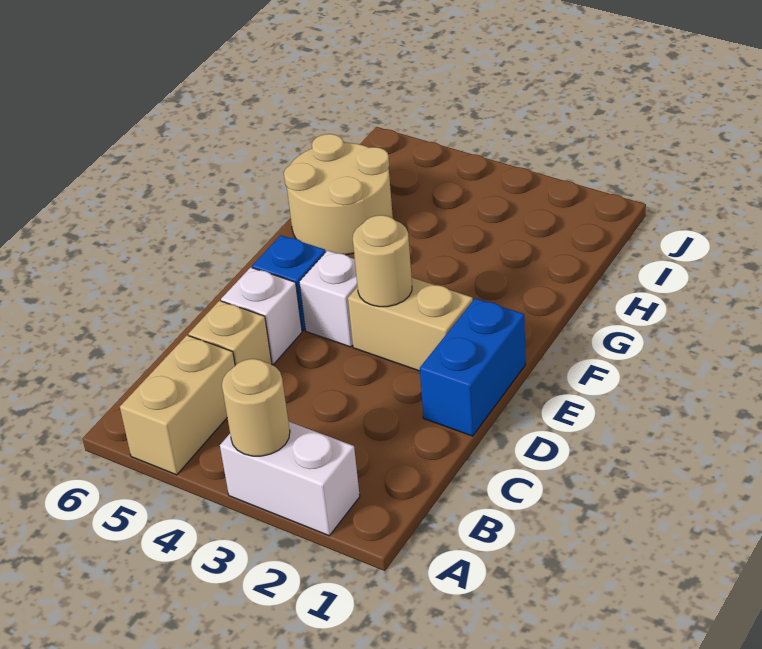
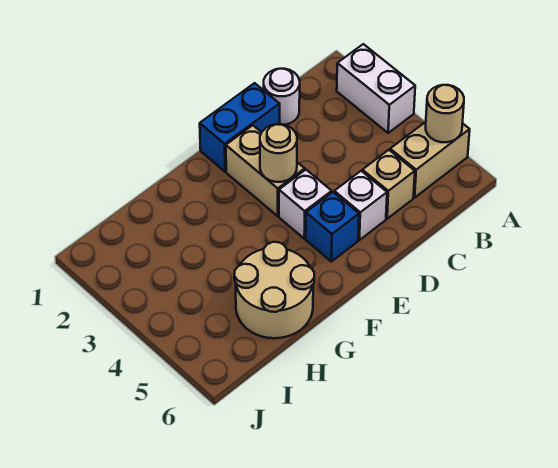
tan round brick A3 level 2 -> tan round brick A5 level 2
none -> white round brick C1 level 1

